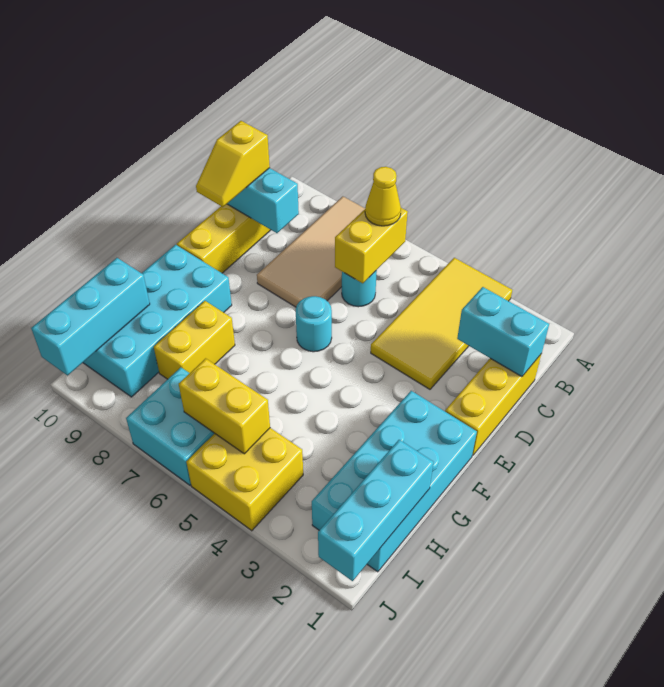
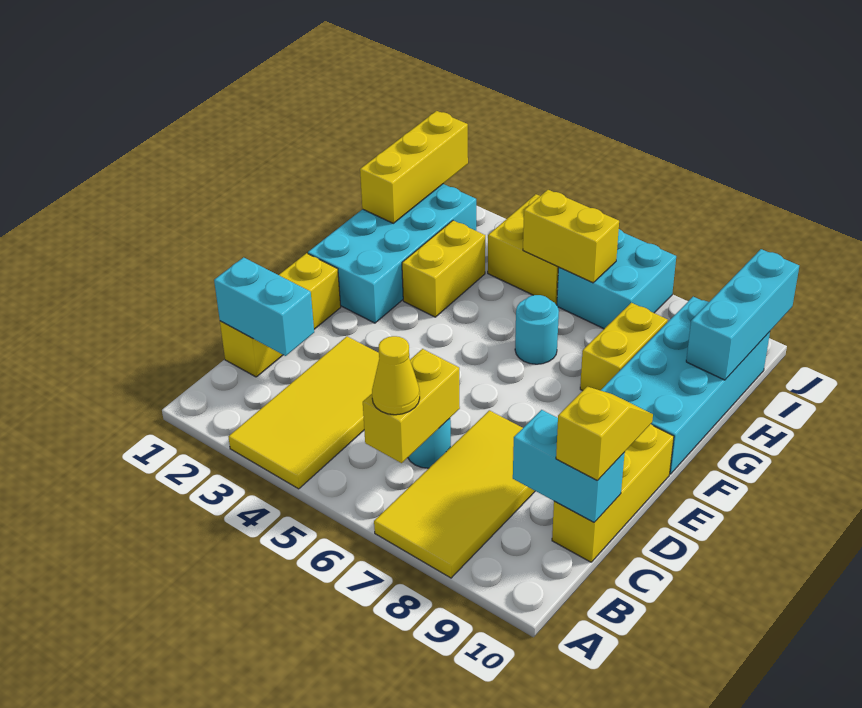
tan tile A7:D8 level 1 -> yellow tile A7:D8 level 1
cyan round brick E6 level 1 -> cyan round brick G6 level 1
none -> yellow brick G3:H3 level 1
cyan brick H1:J1 level 2 -> yellow brick H1:J1 level 2

